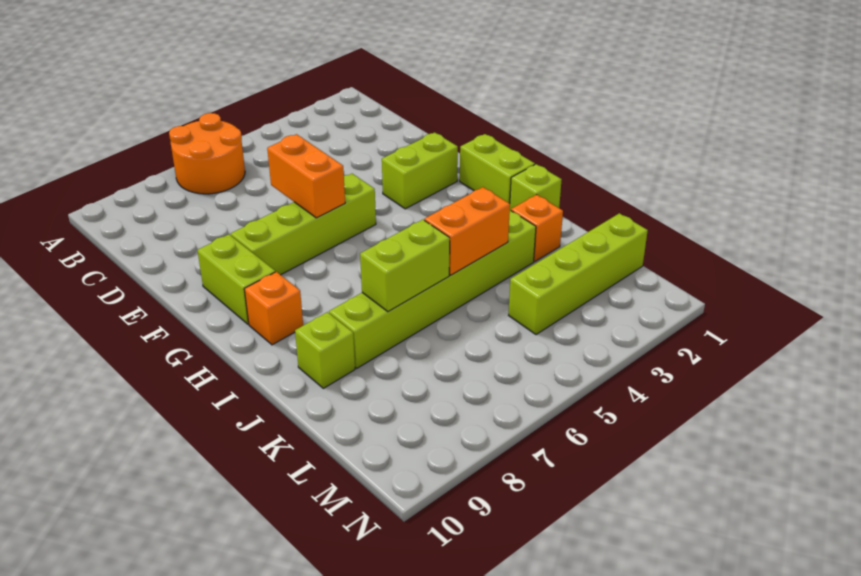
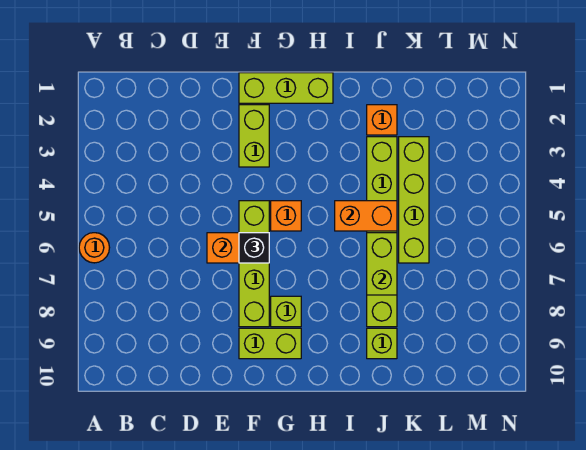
orange round brick A6:B7 level 1 -> orange round brick A6 level 1
none -> black brick F6 level 3
lime brick G1:H1 level 1 -> lime brick F1:H1 level 1
orange brick H9 level 1 -> orange brick G5 level 1
lime brick I1 level 1 -> lime brick G8 level 1
orange brick J4:J5 level 2 -> orange brick I5:J5 level 2
lime brick L1:L4 level 1 -> lime brick K3:K6 level 1

